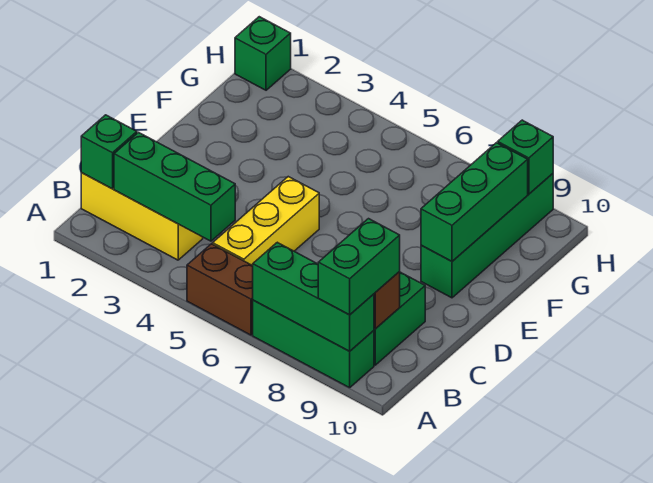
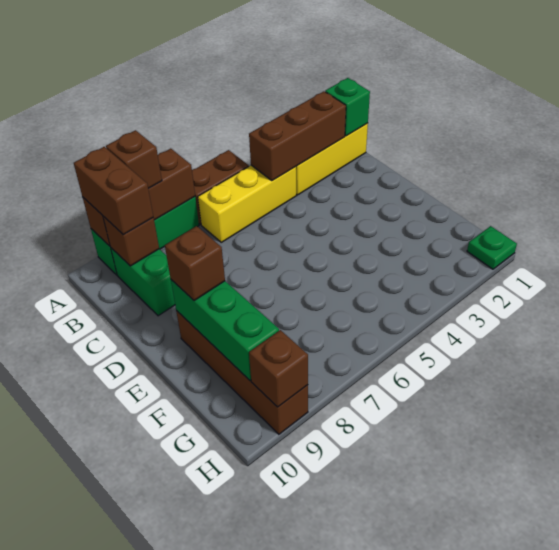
green brick A7:A9 level 2 -> brown brick A7:A9 level 2
none -> brown brick A8 level 3
green brick A9:B9 level 3 -> brown brick A9:B9 level 3
green brick B2:B4 level 2 -> brown brick B2:B4 level 2
yellow brick B5:D5 level 1 -> yellow brick B4:B6 level 1
green brick E9:H9 level 1 -> brown brick E9:H9 level 1
none -> brown brick E9 level 3
green brick H1 level 1 -> green plate H1 level 1
green brick H9 level 2 -> brown brick H9 level 2

